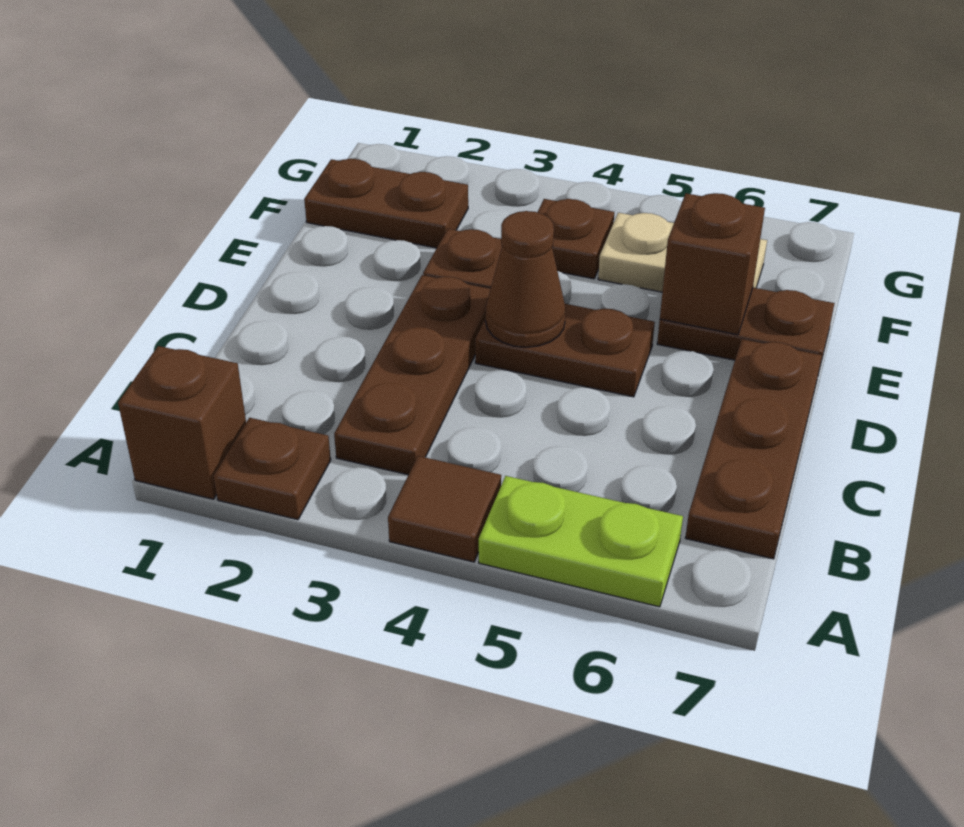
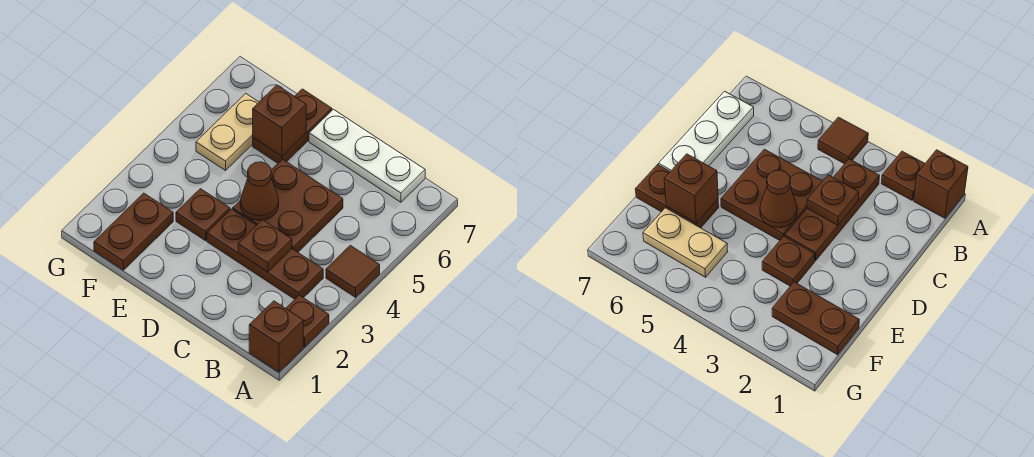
lime plate A5:A6 level 1 -> none
brown plate B7:D7 level 1 -> white plate B7:D7 level 1
brown plate D4:D5 level 1 -> brown plate C4:D5 level 1
brown plate F4 level 1 -> brown plate C3 level 2

